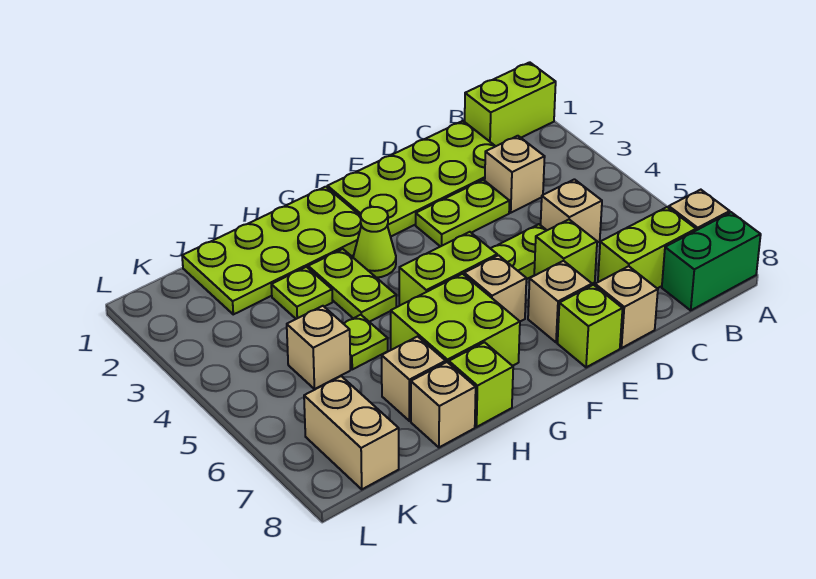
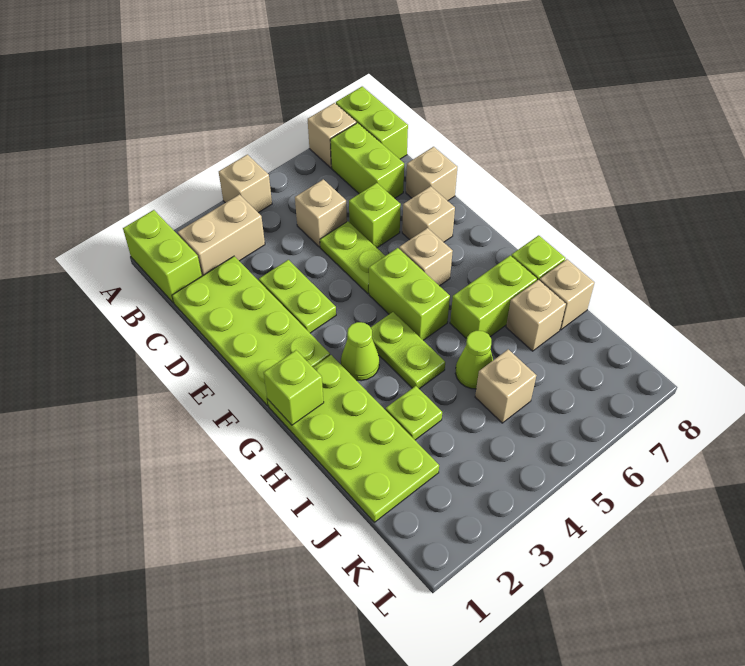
green brick A8:B8 level 1 -> lime brick A8:B8 level 1
tan brick C3 level 1 -> tan brick A4 level 1
lime brick E8 level 1 -> lime brick G1 level 2
lime brick G6:H7 level 1 -> lime brick H6:H7 level 1
lime plate H3:H4 level 1 -> lime plate G4:H4 level 1
lime plate I5 level 1 -> lime cone I5 level 1
tan brick K7:K8 level 1 -> tan brick B2:B3 level 1

